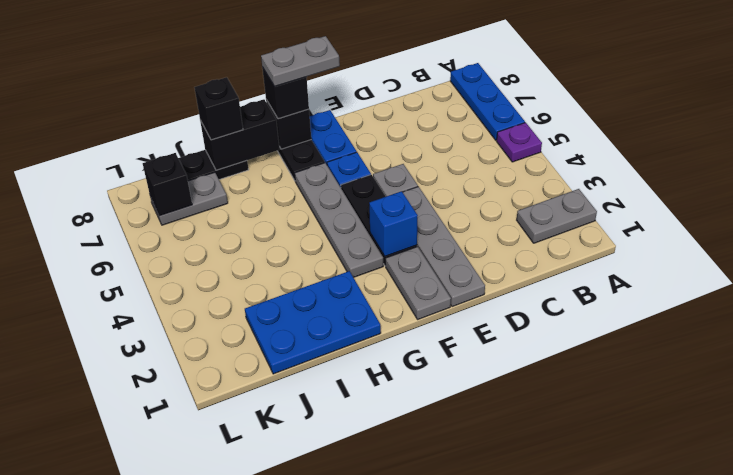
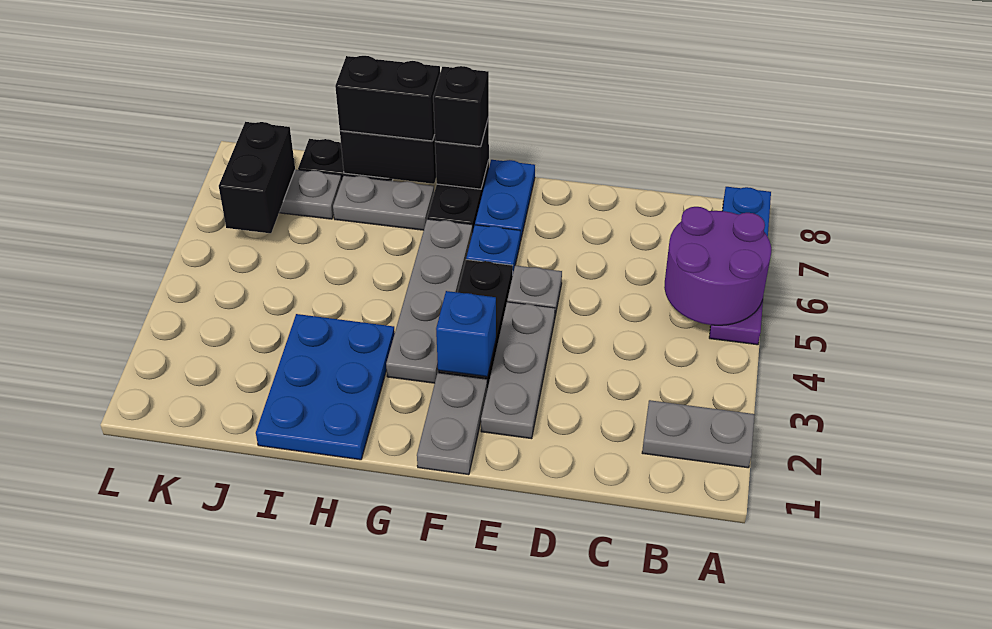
none -> purple round brick A5:B6 level 2
grey plate E1:E4 level 1 -> grey plate E2:E4 level 1
grey plate F8:G8 level 4 -> grey plate H7:I7 level 1
blue plate H1:J2 level 1 -> blue plate H1:I3 level 1
black brick I8 level 3 -> black brick H8:I8 level 3
black brick K7 level 2 -> black brick K6:K7 level 2

